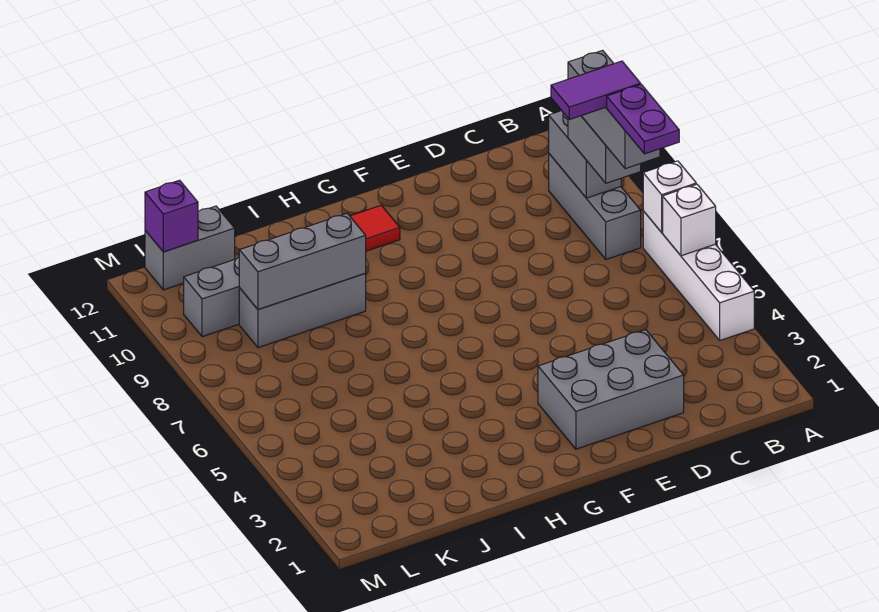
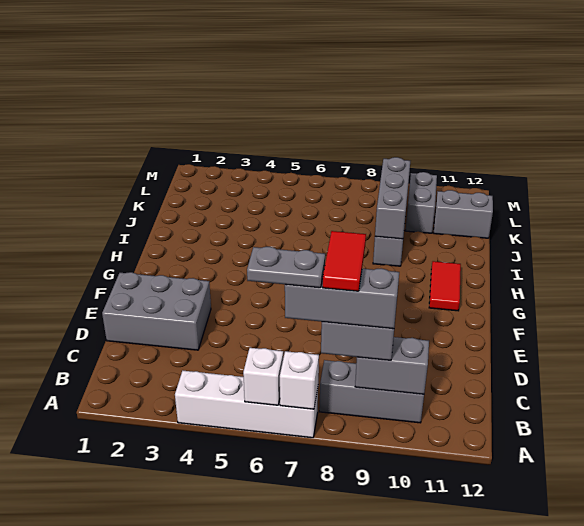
purple plate B6:B7 level 5 -> grey plate B6:B7 level 5
purple tile B8:C8 level 5 -> red tile B8:C8 level 5
grey brick D2:F3 level 1 -> grey brick D1:E3 level 1
grey brick K12:L12 level 1 -> grey brick K11:K12 level 1
purple brick L12 level 2 -> none

